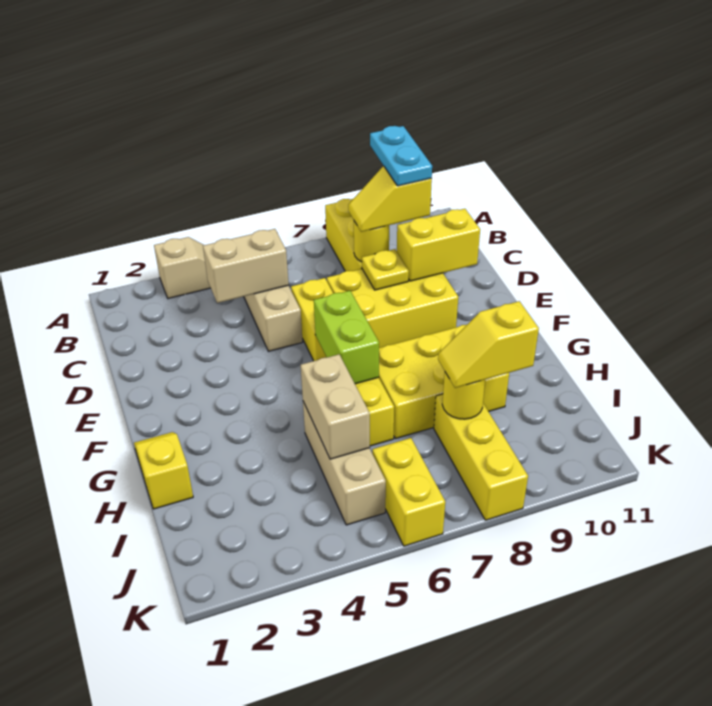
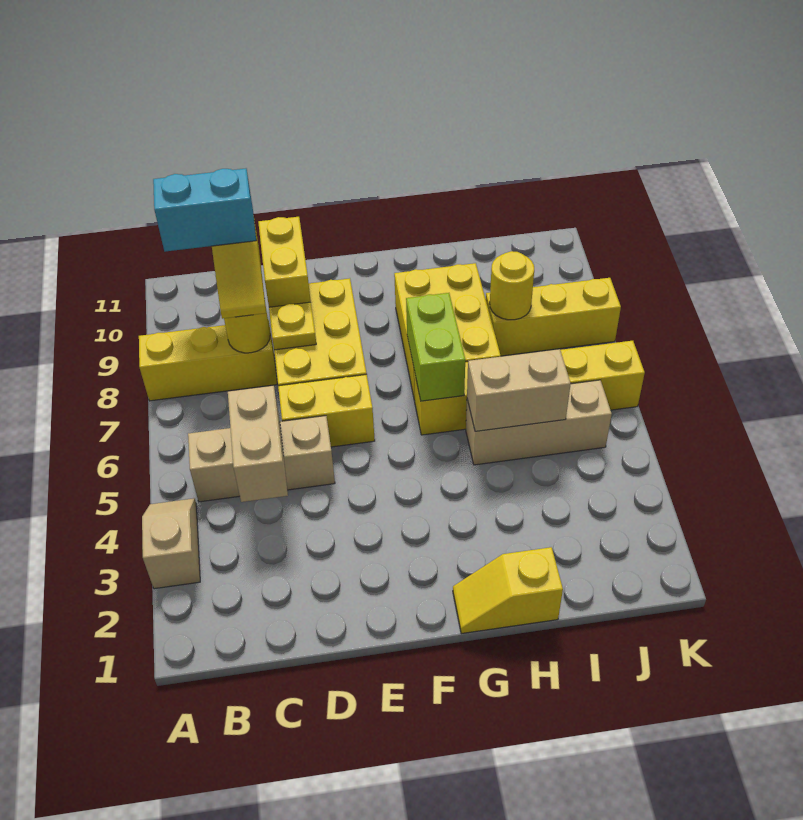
cyan plate B9:C9 level 4 -> cyan brick B9:C9 level 4
lime brick F6:G6 level 2 -> lime brick G6:G7 level 2
yellow slope I8:I9 level 3 top 9 -> none

